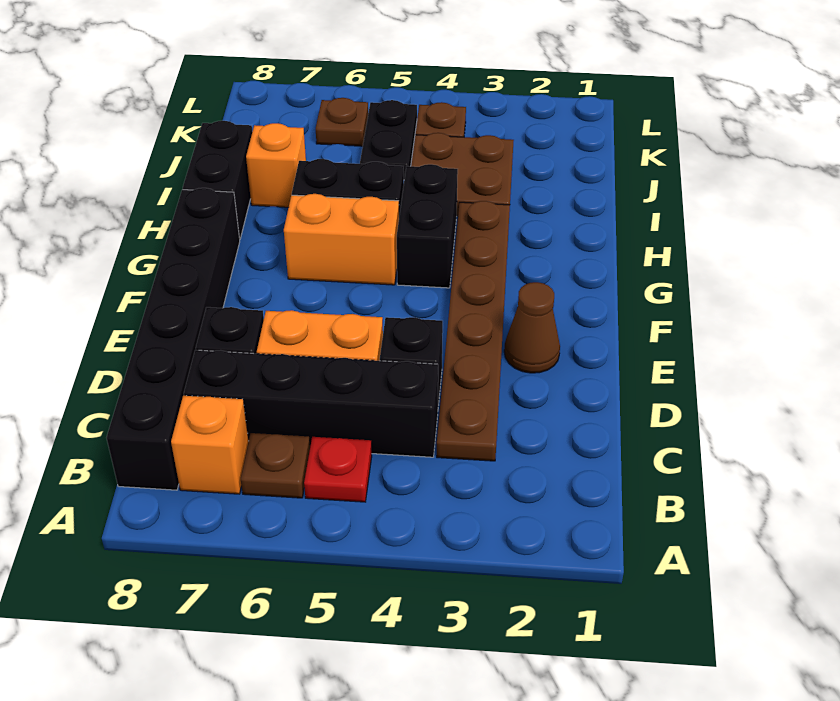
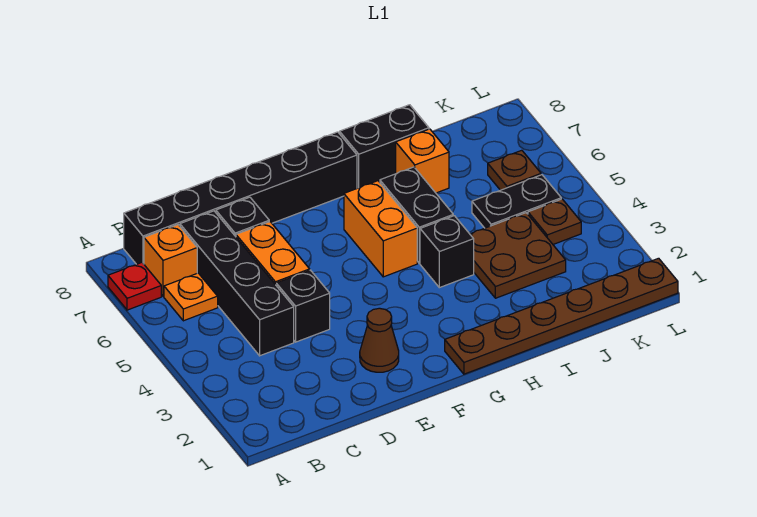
red plate B5 level 1 -> red plate A7 level 1
brown plate B6 level 1 -> orange plate B6 level 1
brown plate C3:H3 level 1 -> brown plate G1:L1 level 1
black brick G4:H4 level 1 -> black brick H4 level 1

